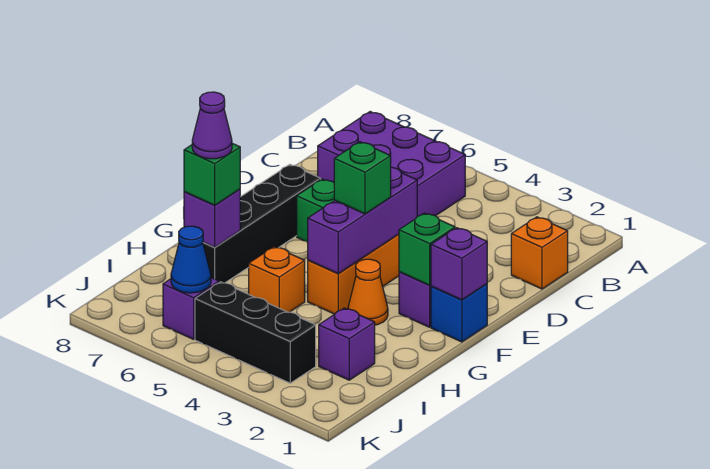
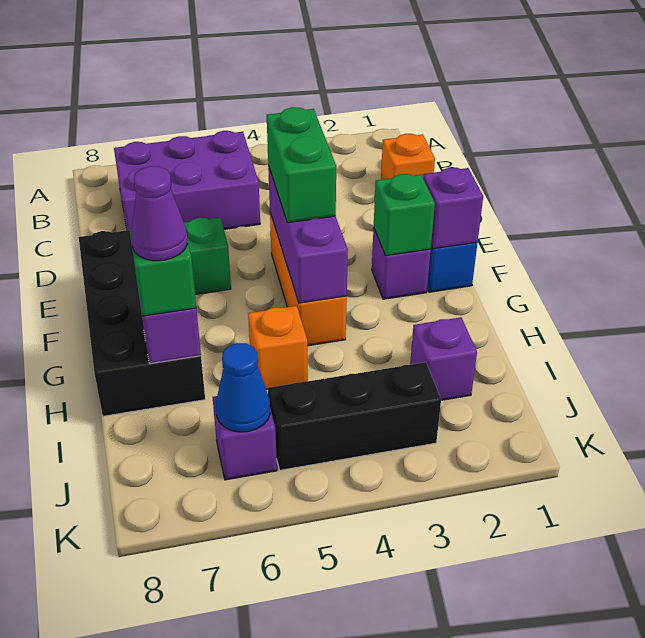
black brick E7:H7 level 1 -> black brick E7:H8 level 1
green brick F4 level 3 -> green brick E4:F4 level 3
orange cone G3 level 1 -> none

